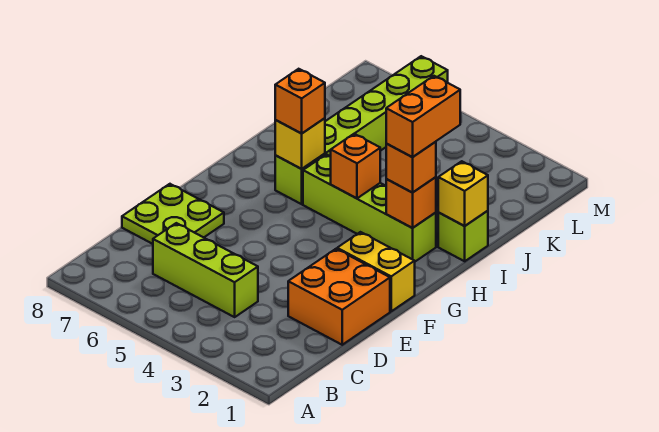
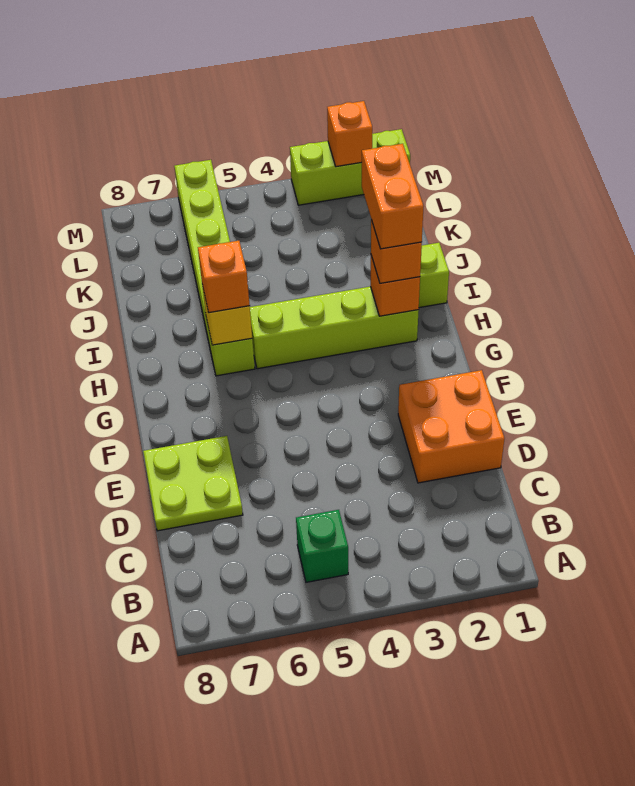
none -> green brick B5 level 1
lime brick C4:C6 level 1 -> lime brick M1:M3 level 1
yellow brick F1:F2 level 1 -> none
orange brick H4 level 2 -> orange brick M2 level 2
yellow brick I1 level 2 -> none

